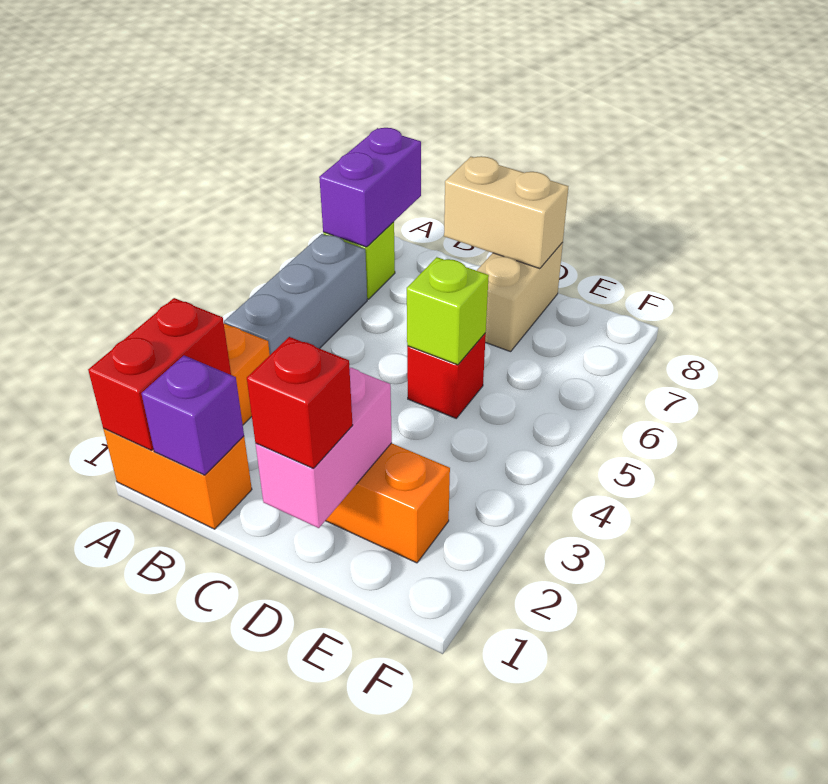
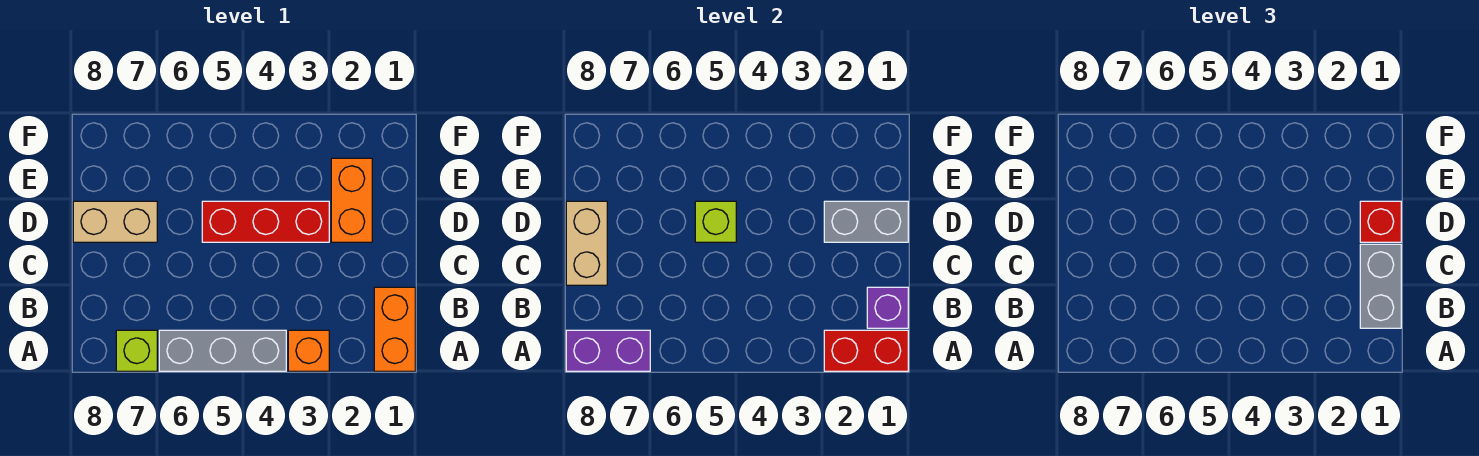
none -> grey brick B1:C1 level 3
pink brick D1:D2 level 2 -> grey brick D1:D2 level 2
red brick D5 level 1 -> red brick D3:D5 level 1

